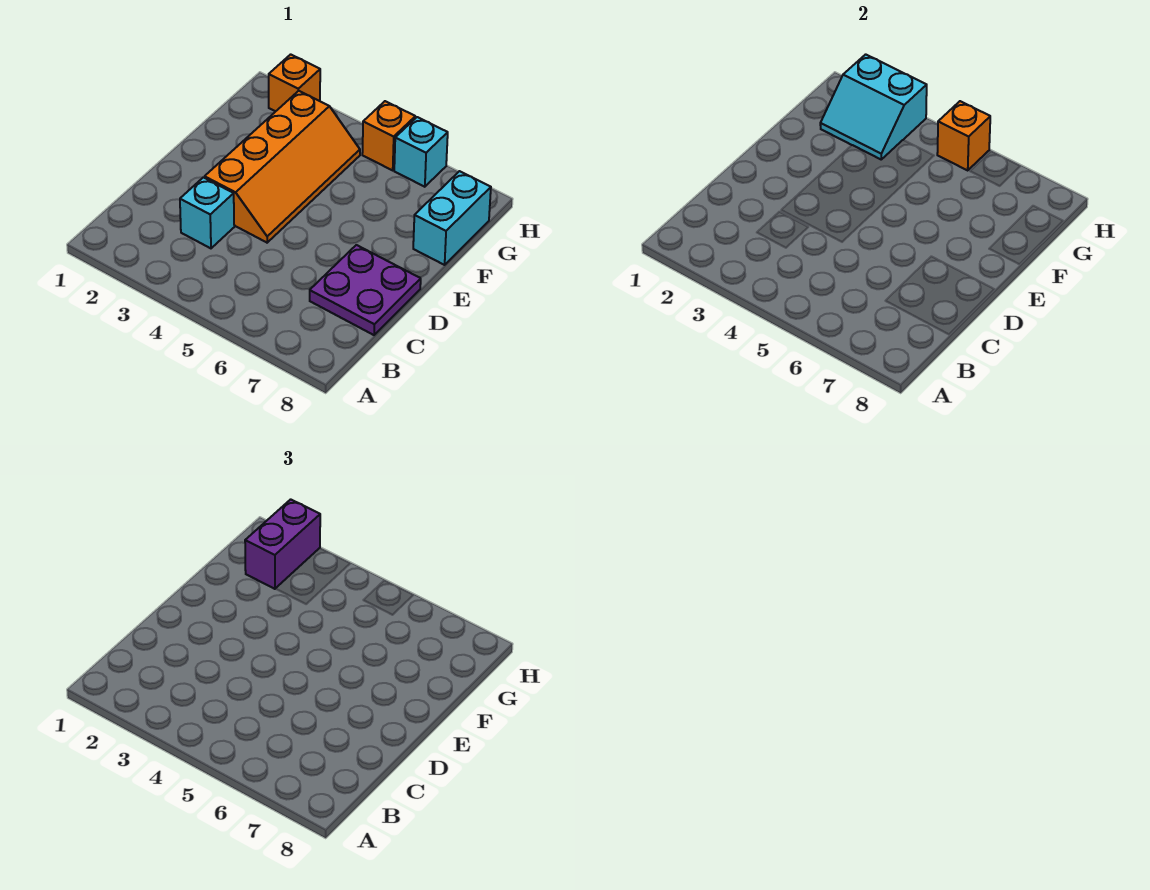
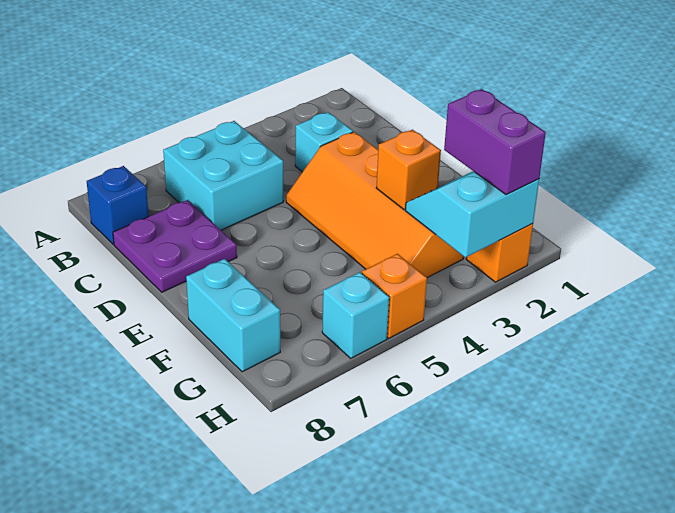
none -> cyan brick B5:C6 level 1
none -> blue brick B8 level 1
orange brick H5 level 2 -> orange brick F3 level 2

